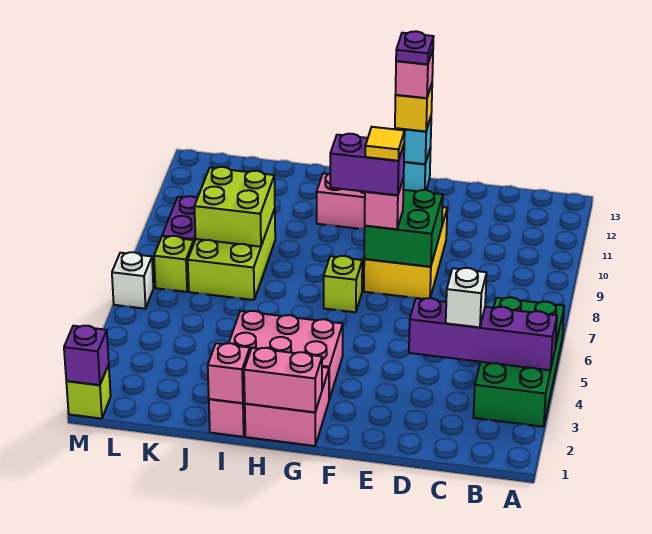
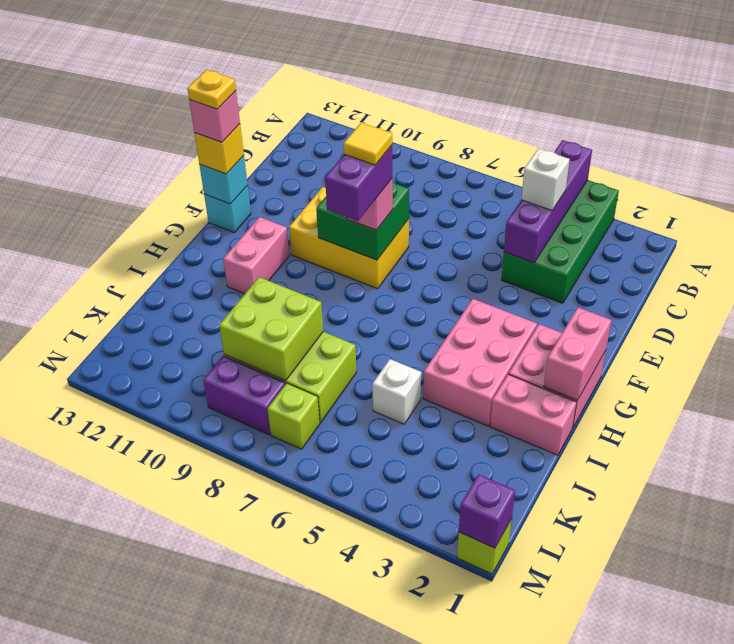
green brick A3:B6 level 1 -> green brick A3:D4 level 1
purple plate F13 level 5 -> yellow plate F13 level 5
lime brick G7 level 1 -> none
pink brick I1 level 2 -> none
white brick M6 level 1 -> white brick J5 level 1

